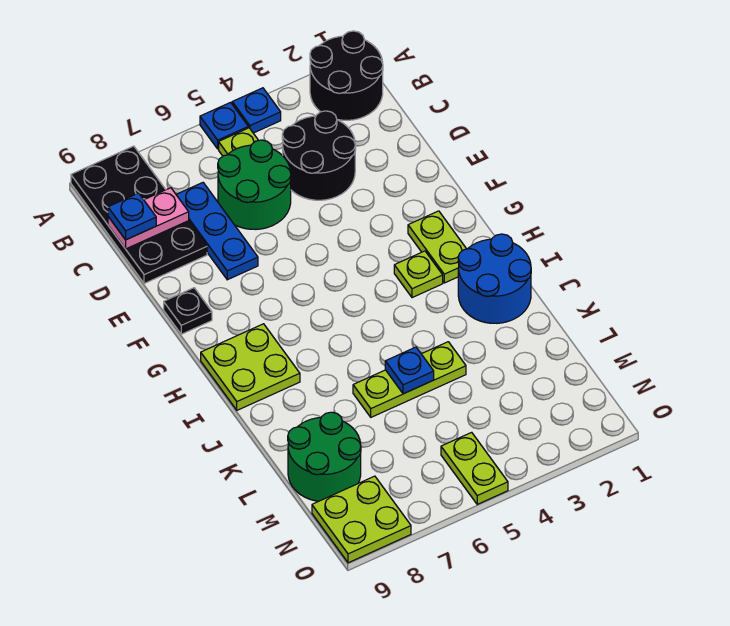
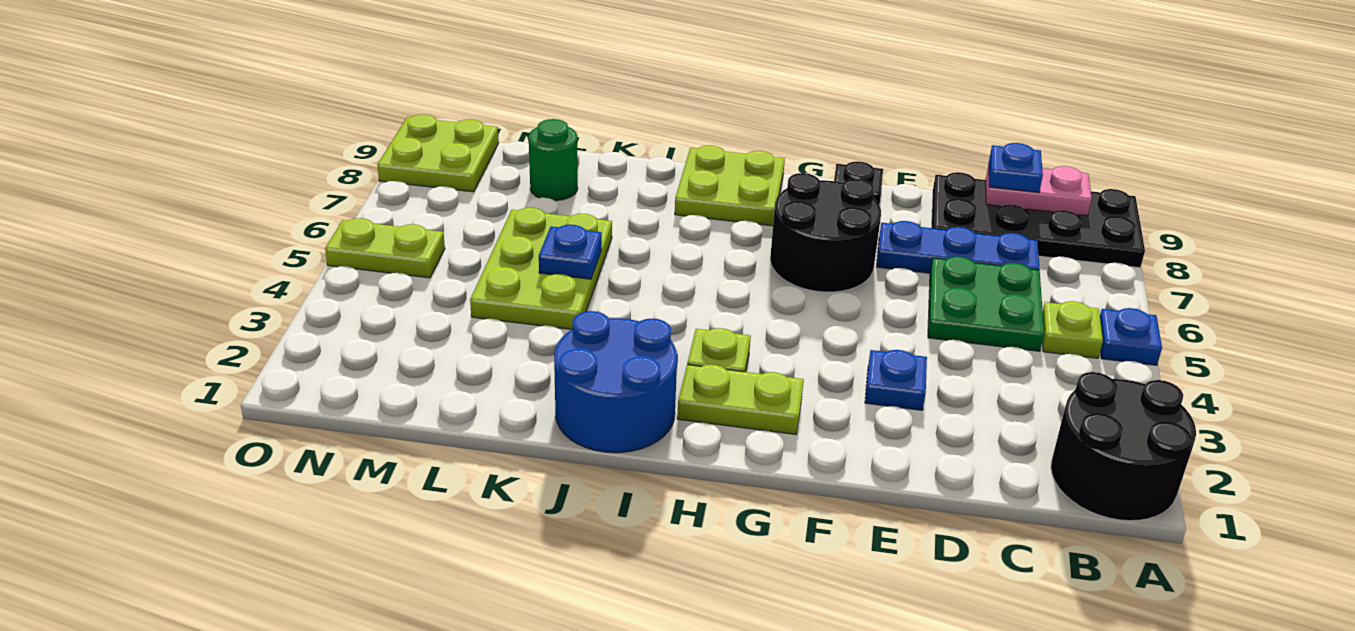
blue plate A4 level 1 -> blue plate E3 level 1
black round brick C3:D4 level 1 -> black round brick F6:G7 level 1
green round brick C5:D6 level 1 -> green plate C5:D6 level 1
pink plate C8:C9 level 2 -> pink plate B9:C9 level 2
lime plate K4:K6 level 1 -> lime plate K4:L6 level 1
green round brick L8:M9 level 1 -> green round brick L8 level 1

